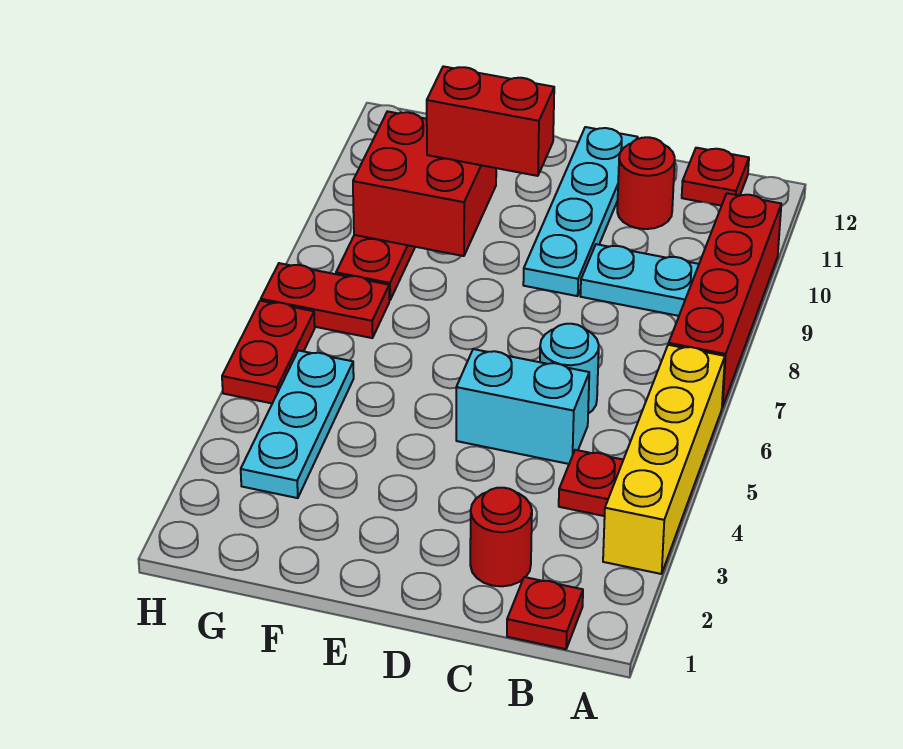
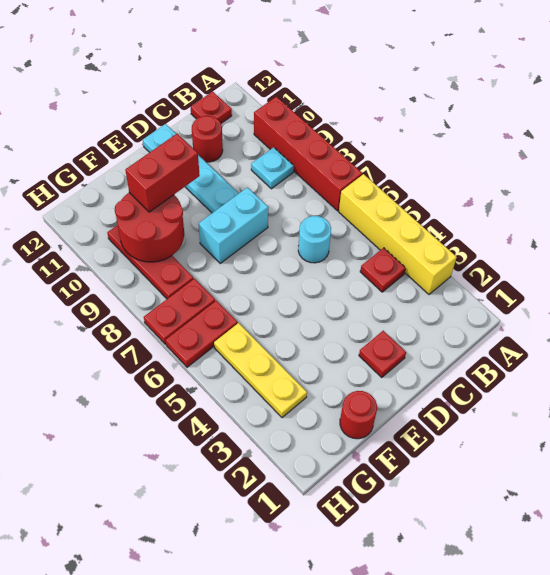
red plate B1 level 1 -> red plate D2 level 1
cyan plate B9:C9 level 1 -> cyan plate B9 level 1
red round brick C2 level 1 -> red round brick F1 level 1
cyan brick C5:D5 level 1 -> cyan brick D8:E8 level 1
red brick F9:G10 level 2 -> red round brick F9:G10 level 2
cyan plate G3:G5 level 1 -> yellow plate G3:G5 level 1
red plate H5:H6 level 1 -> red plate G6:H6 level 1

